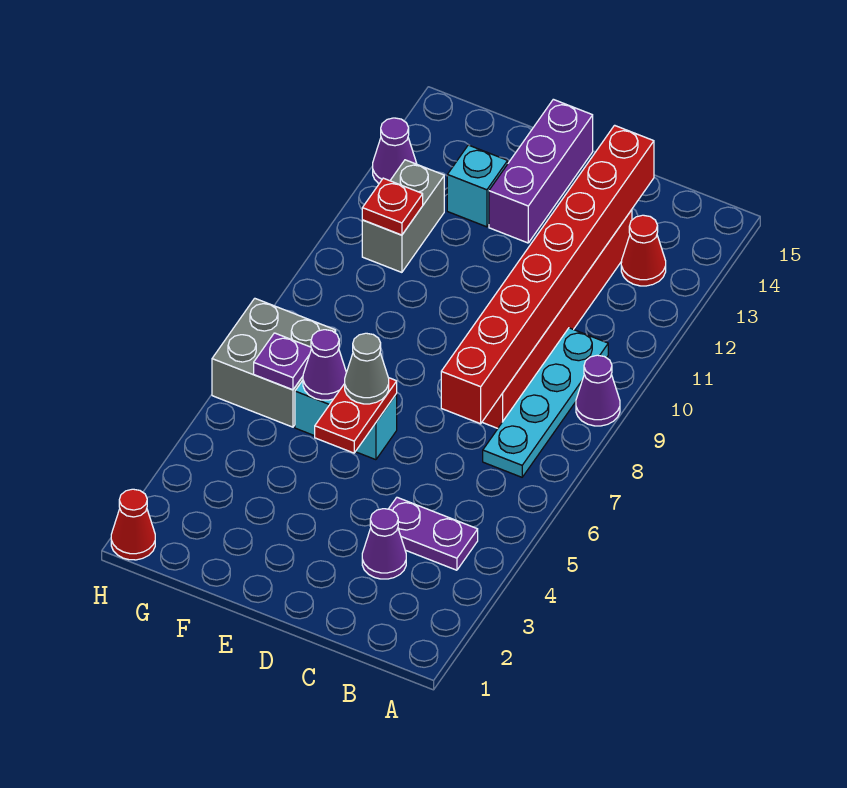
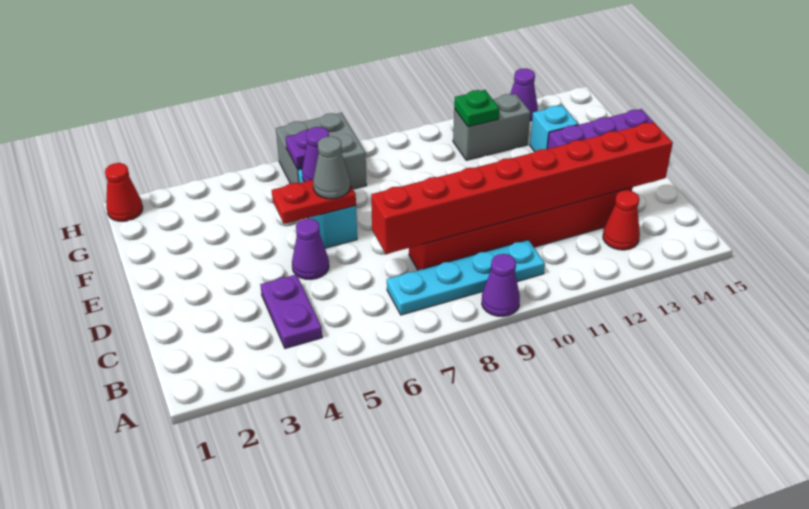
purple cone C3 level 1 -> purple cone D5 level 1
red plate G11 level 2 -> green plate G11 level 2

